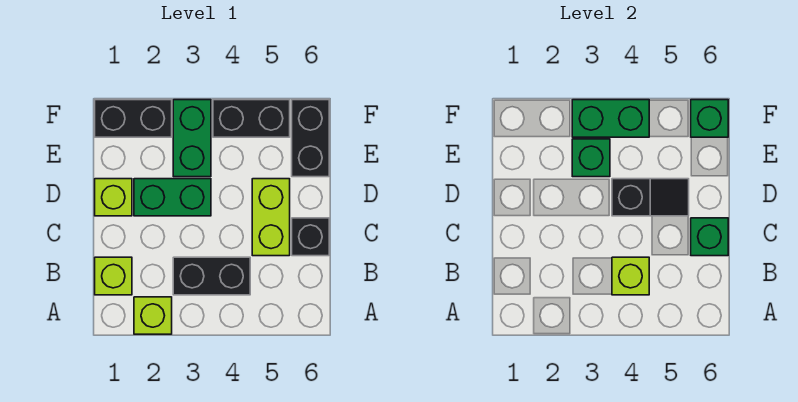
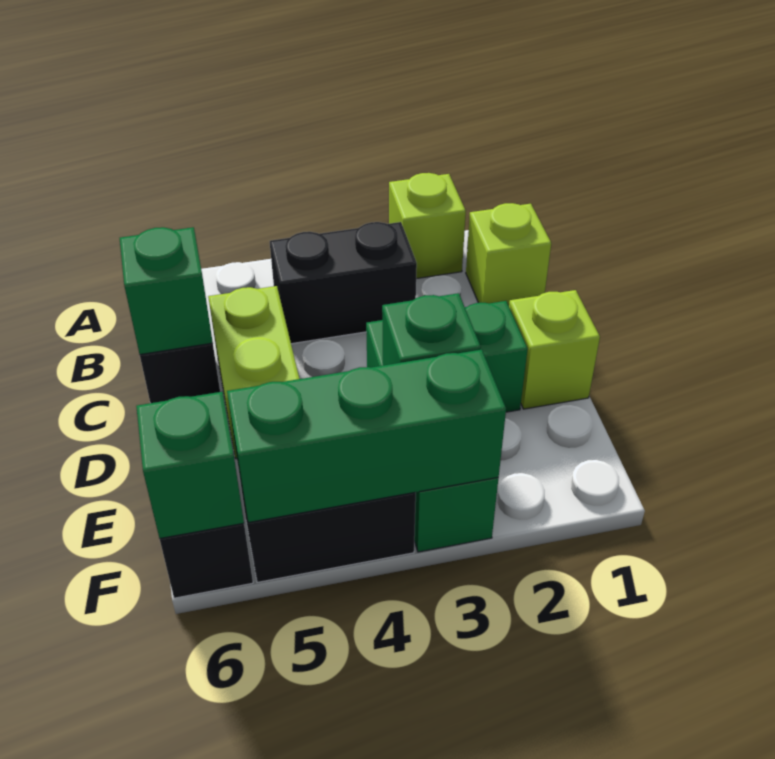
lime brick B4 level 2 -> none
black slope D4:D5 level 2 top 4 -> none
black brick F1:F2 level 1 -> none
green brick F3:F4 level 2 -> green brick F3:F5 level 2

